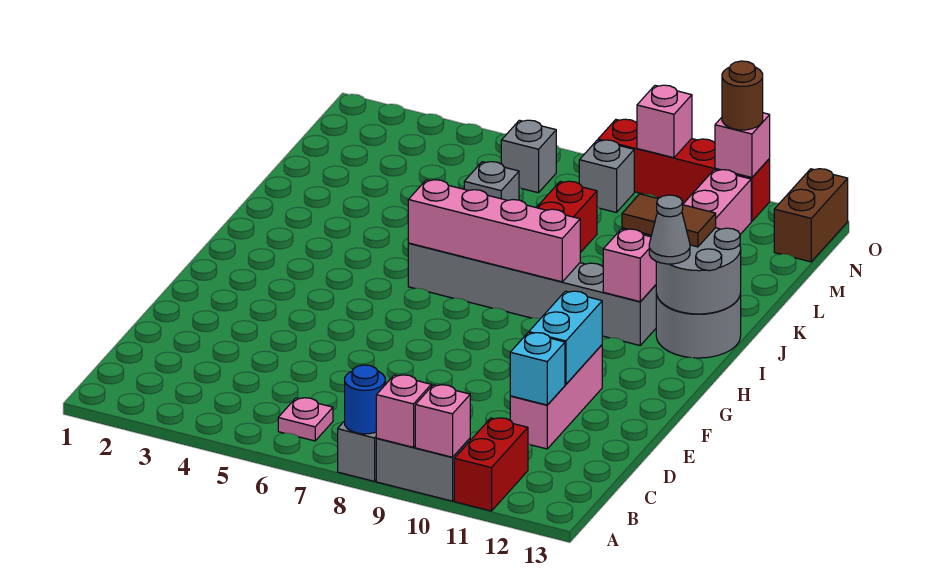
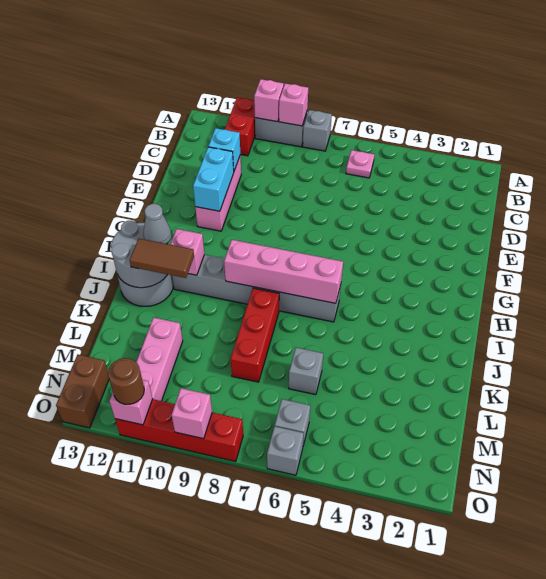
blue round brick A8 level 2 -> none
grey brick N8 level 1 -> grey brick O6 level 1

